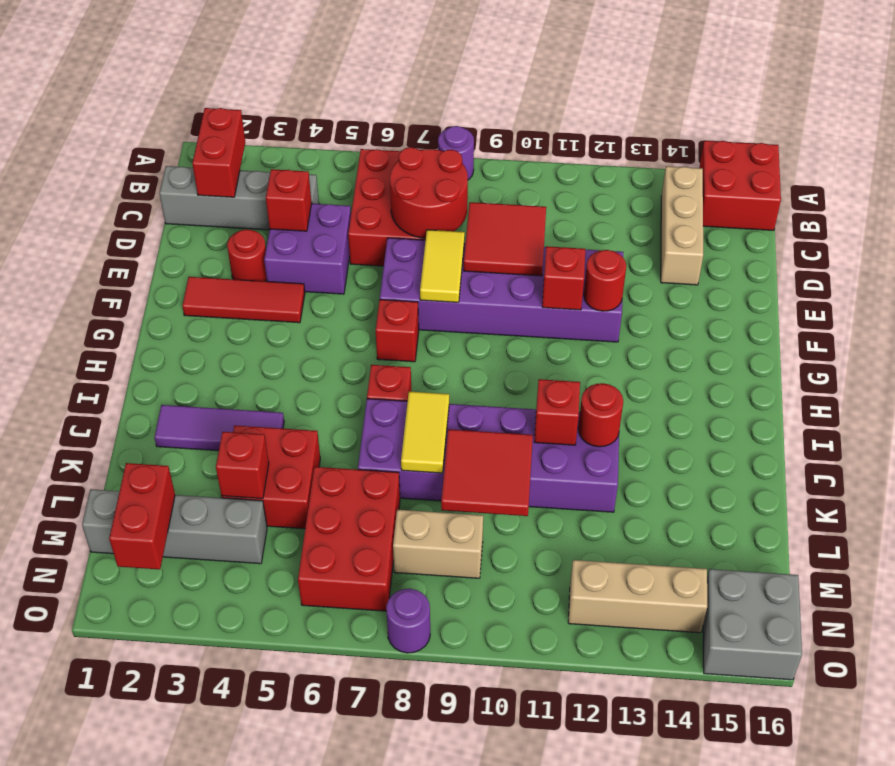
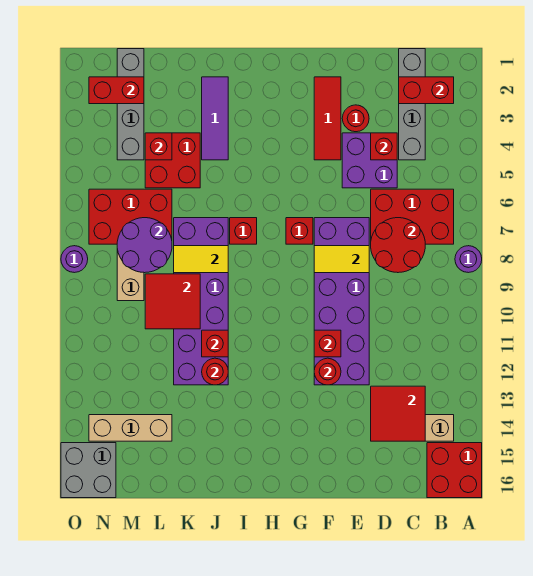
red tile D9:E10 level 2 -> red tile C13:D14 level 2
none -> purple round brick L7:M8 level 2
tan brick N12:N14 level 1 -> tan brick L14:N14 level 1

